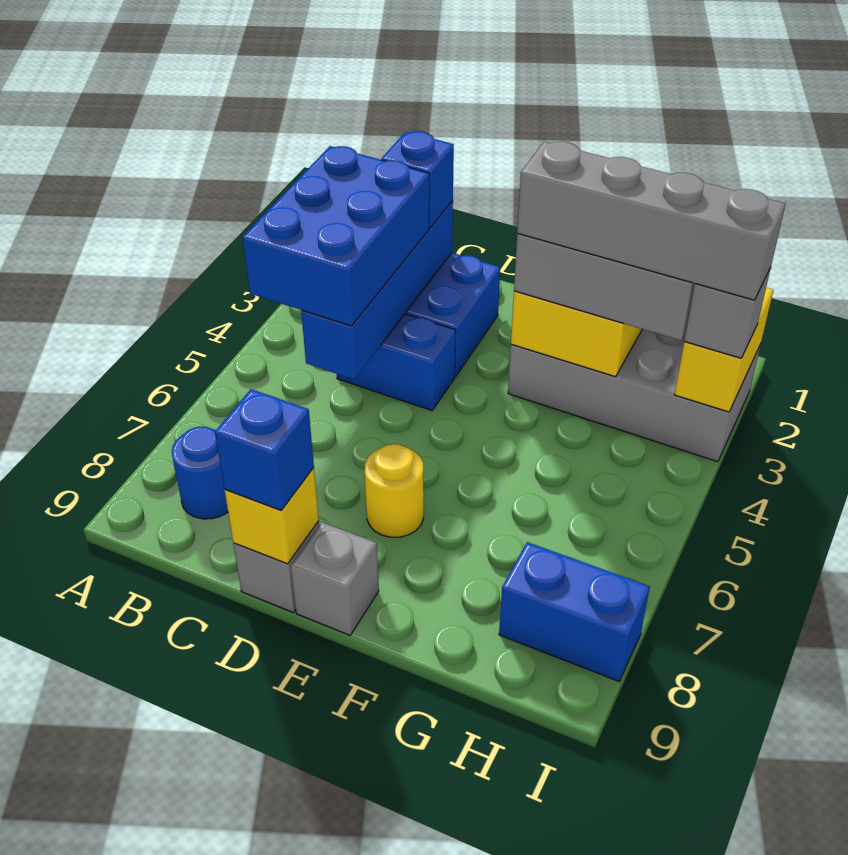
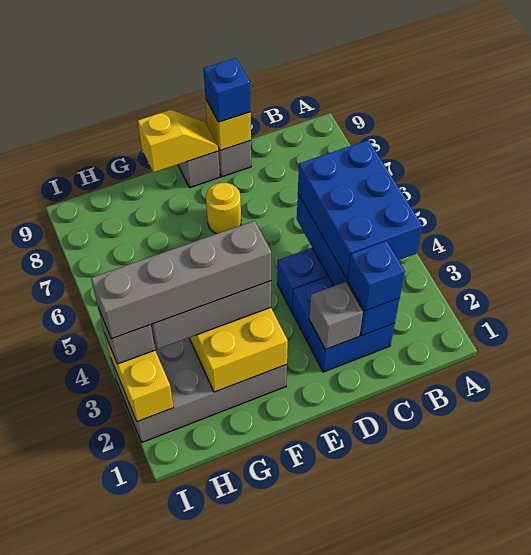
blue round brick B8 level 1 -> none
none -> grey brick D2 level 2
none -> yellow slope E9:F9 level 2 top F
blue brick H8:I8 level 1 -> none

